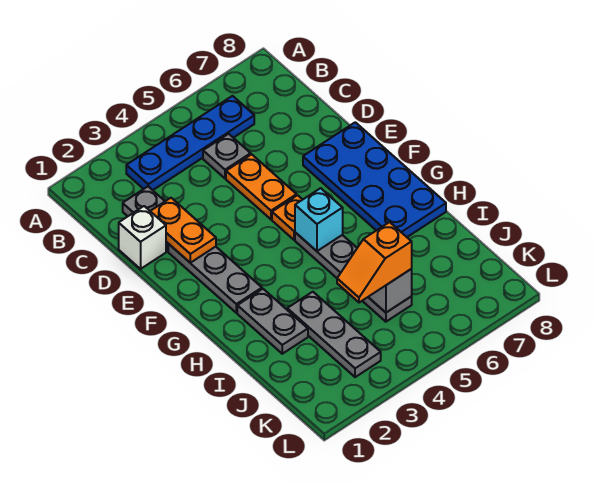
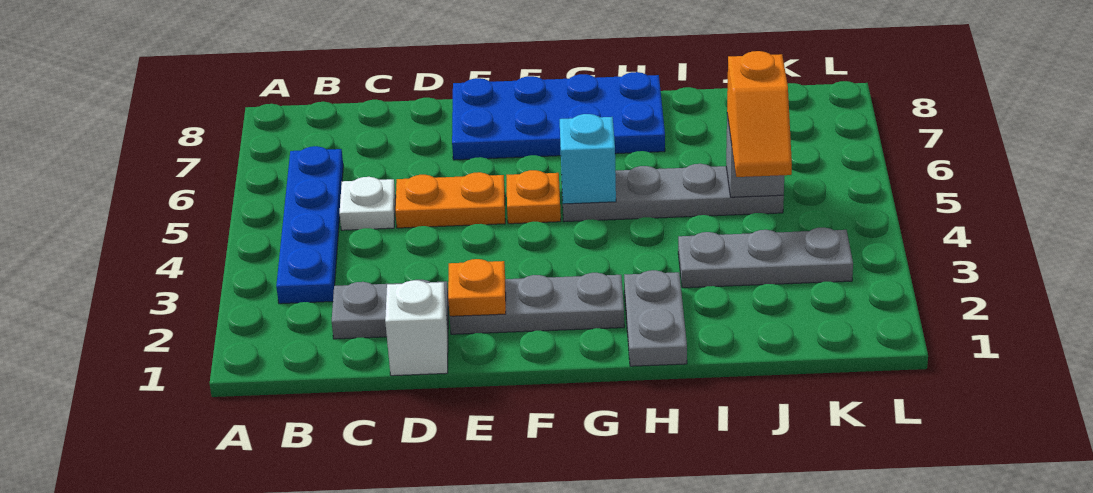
grey plate C5 level 1 -> white plate C5 level 1
orange plate D2:E2 level 2 -> orange plate E2 level 2
grey plate H2:I2 level 1 -> grey plate H1:H2 level 1

